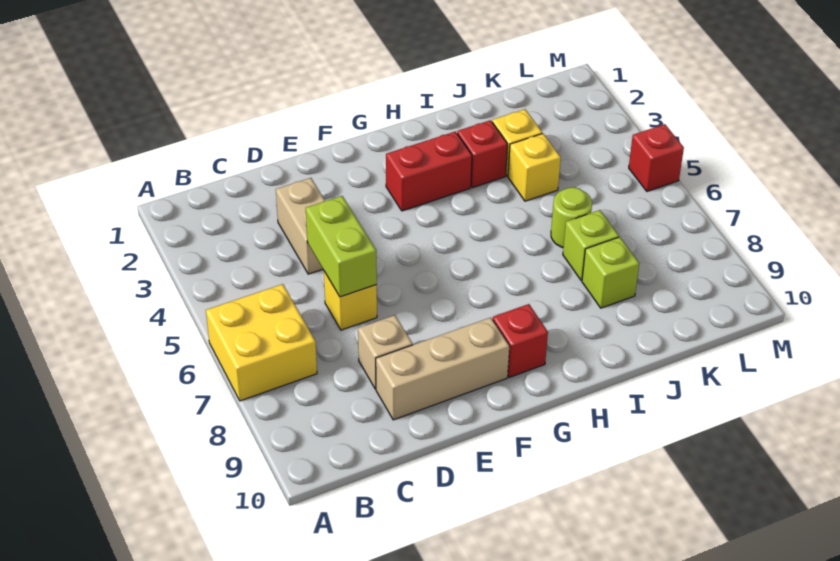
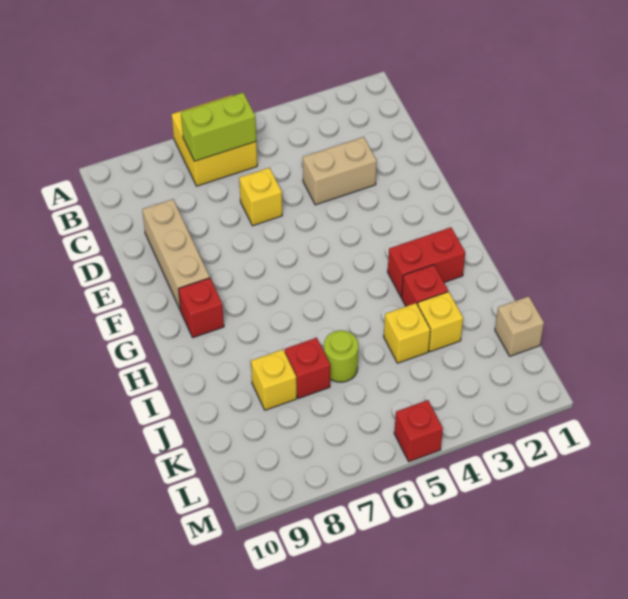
lime brick D5:D6 level 2 -> lime brick B6:B7 level 2
tan brick D8 level 1 -> tan brick K1 level 1
red brick G3:H3 level 1 -> red brick H2:H3 level 1
lime brick J7 level 1 -> red brick J7 level 1
lime brick J8 level 1 -> yellow brick J8 level 1

